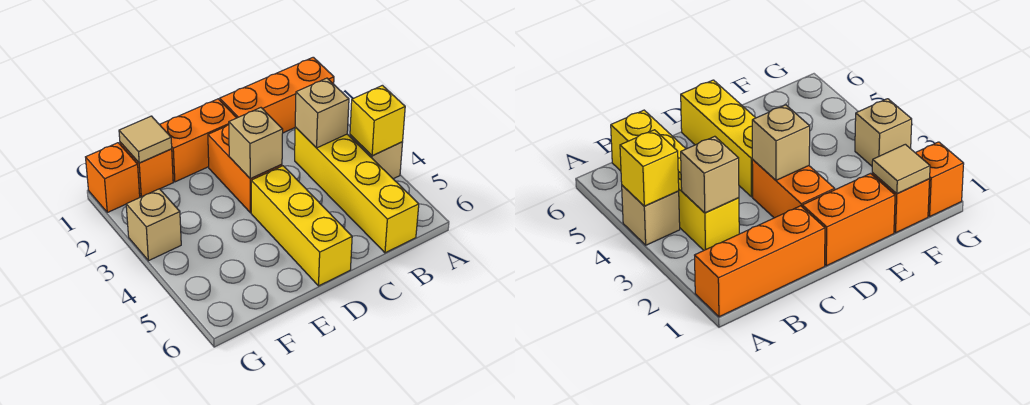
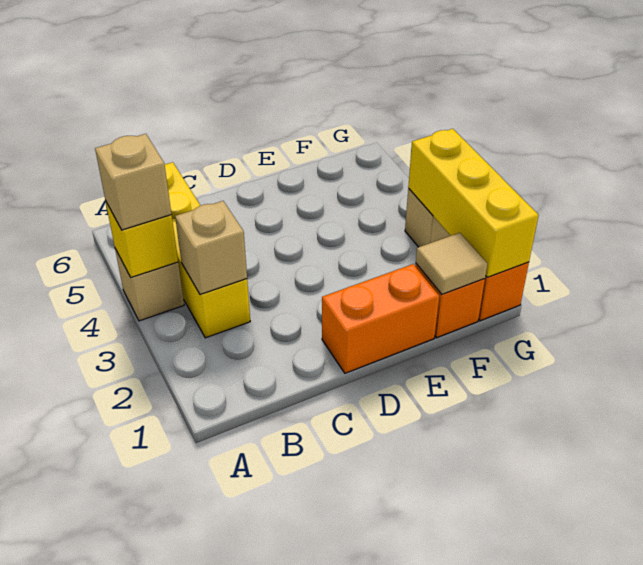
orange brick A1:C1 level 1 -> none
orange brick D2:D3 level 1 -> none
tan brick D3 level 2 -> tan brick A4 level 3
yellow brick D4:D6 level 1 -> yellow brick G1:G3 level 2

